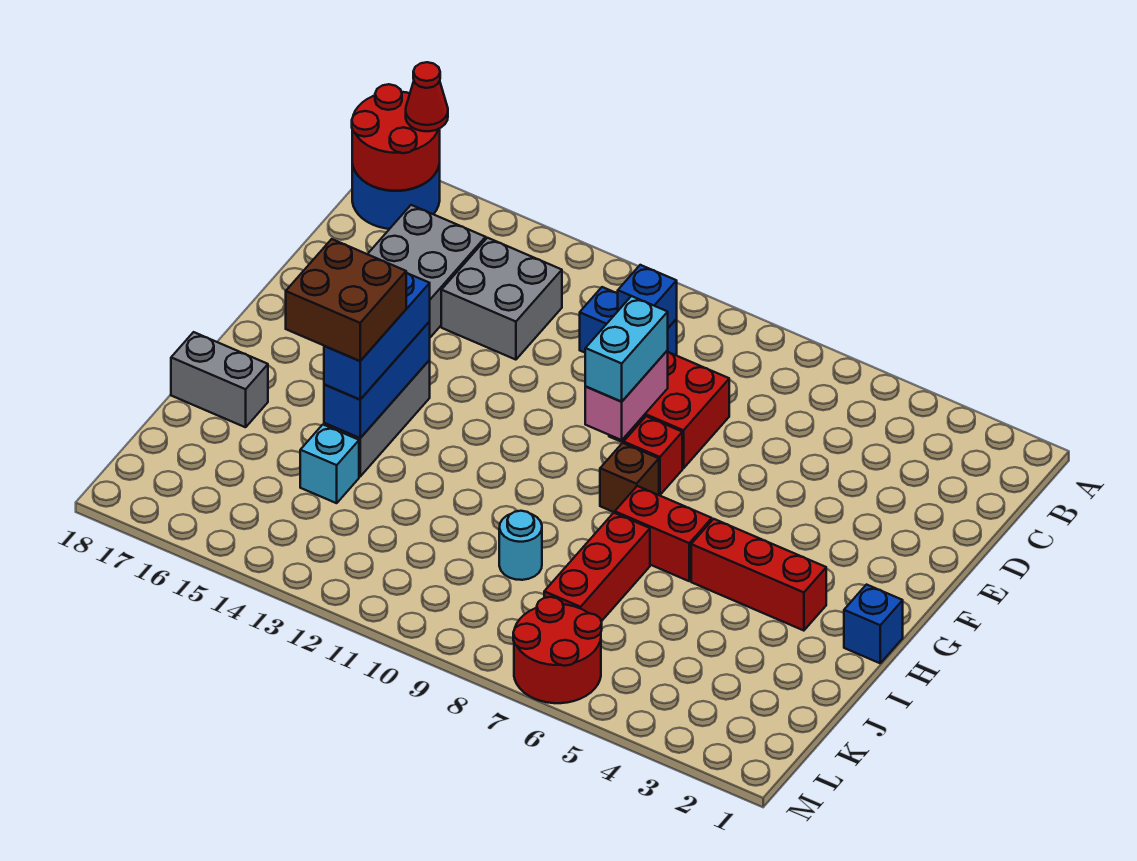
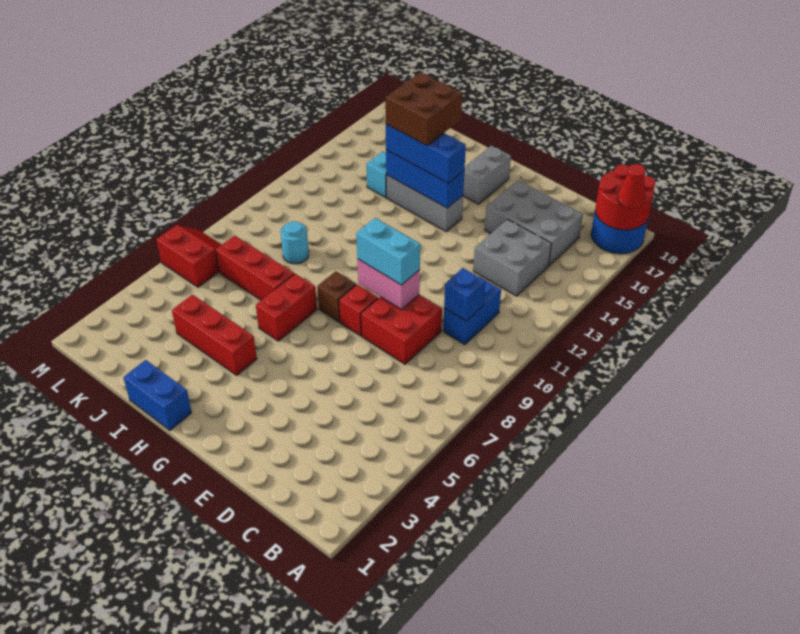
blue brick H1 level 1 -> blue brick H1:I1 level 1
red brick H3:H5 level 1 -> red brick H4:J4 level 1
grey brick I17:I18 level 1 -> grey brick G16:G17 level 1
red round brick L6:M7 level 1 -> red slope L6:M7 level 1 top 6

